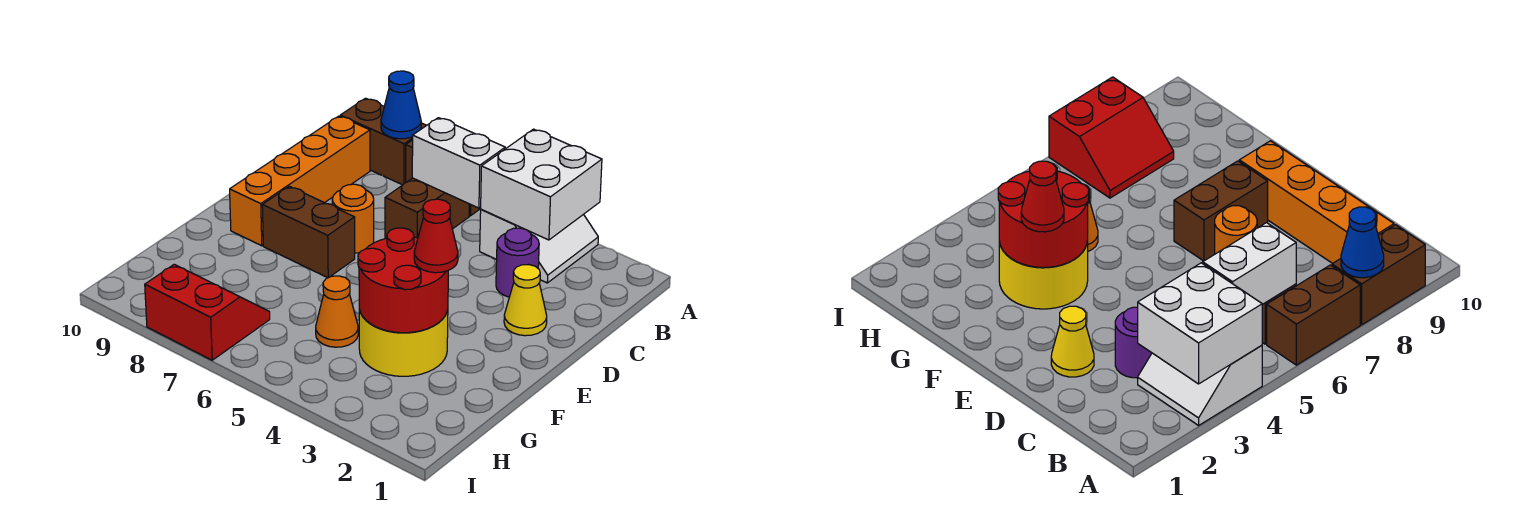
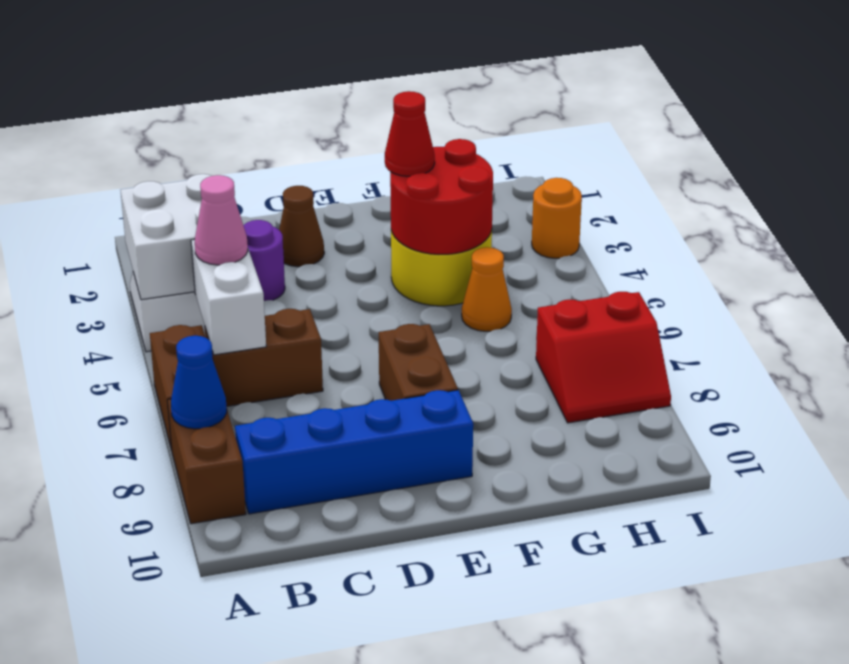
none -> pink cone B5 level 3
orange brick B9:E9 level 1 -> blue brick B9:E9 level 1
yellow cone D2 level 1 -> brown cone D2 level 1
orange round brick D7 level 1 -> orange round brick I3 level 1
red slope H7:I8 level 1 top I -> red slope H7:I8 level 1 top 7

